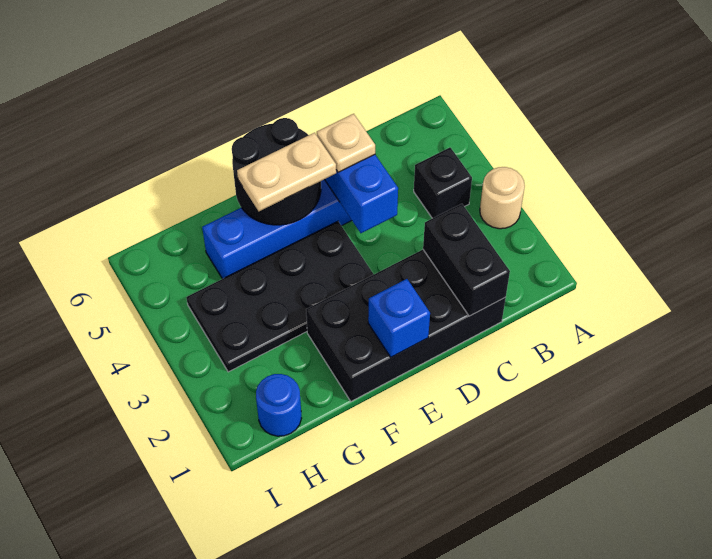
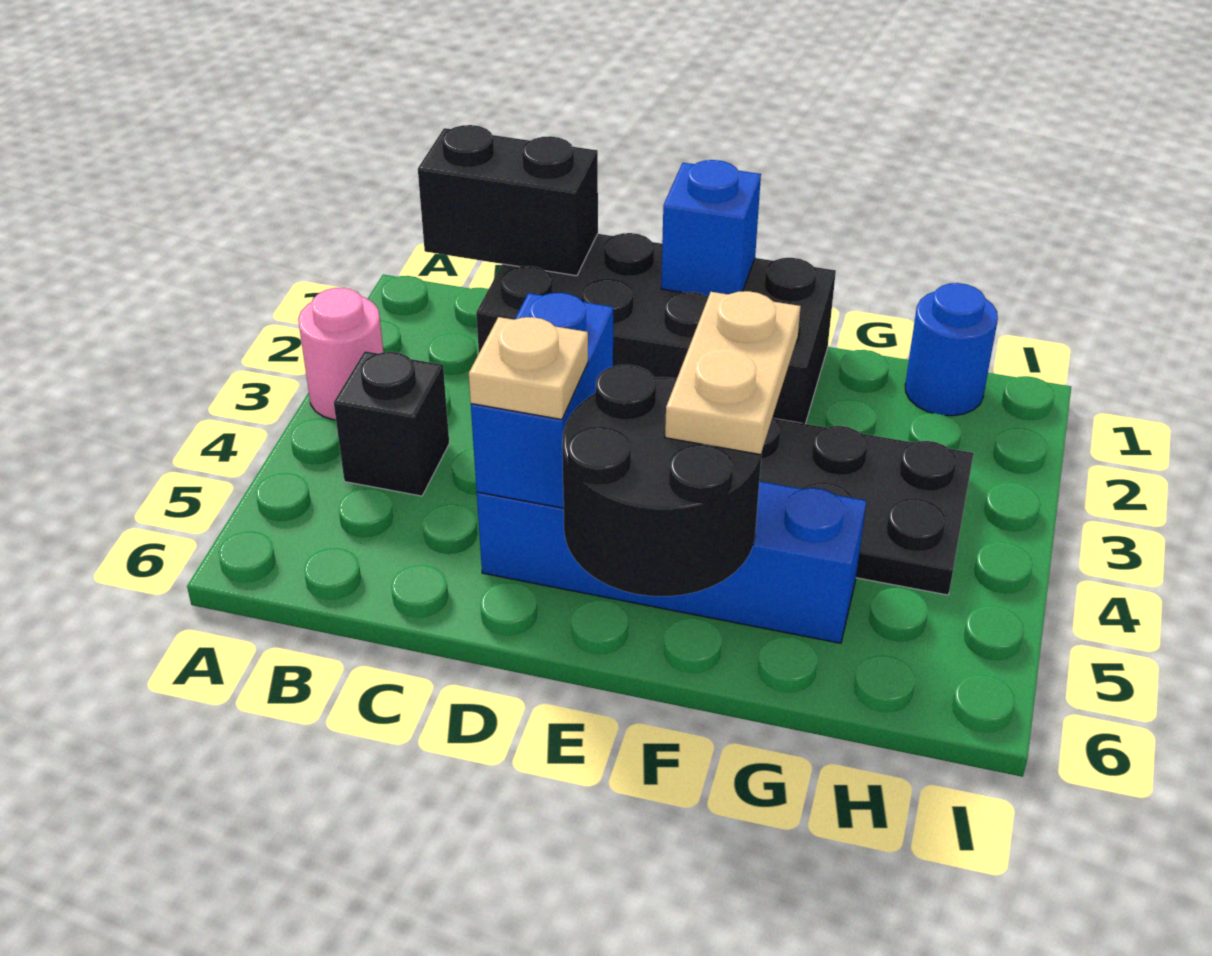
tan round brick A3 level 1 -> pink round brick A3 level 1
black brick C1:C2 level 2 -> black brick B1:C1 level 2
tan plate E5:F5 level 3 -> tan plate F4:F5 level 3

